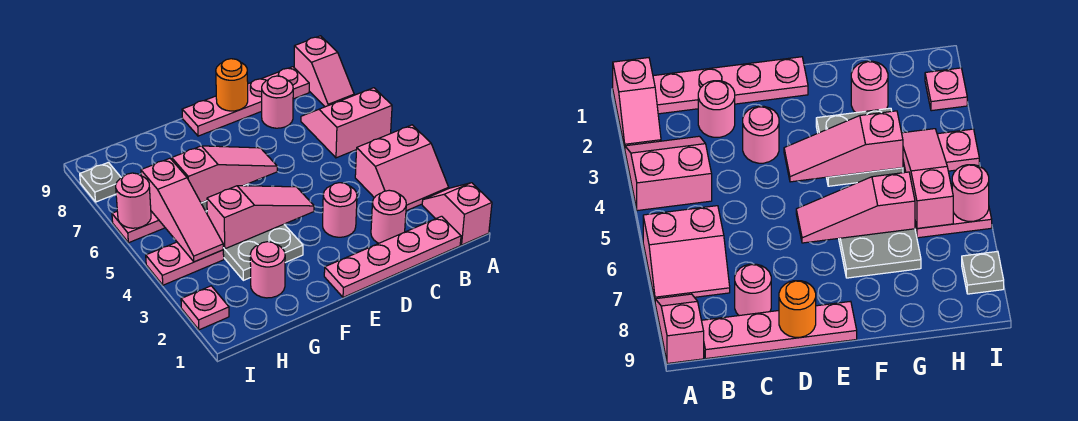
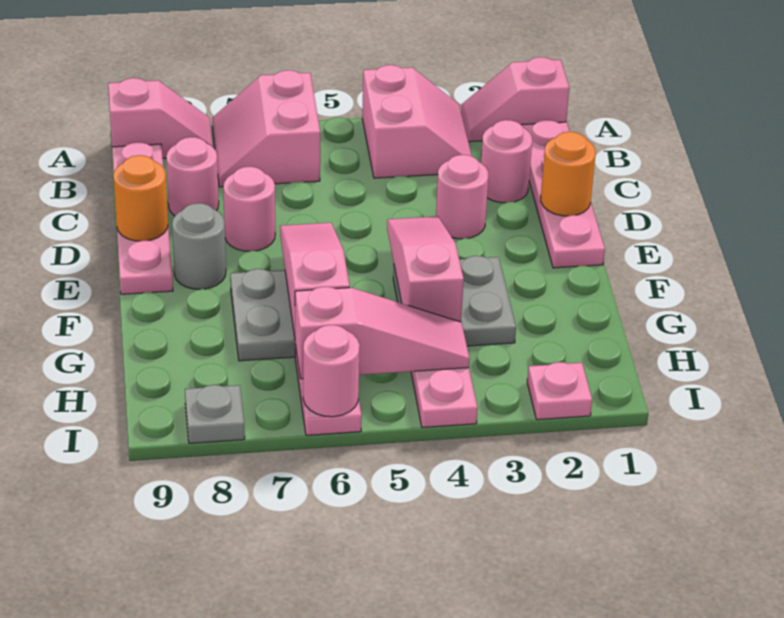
none -> orange round brick D1 level 2
none -> grey round brick E8 level 1
pink round brick G2 level 1 -> pink round brick D7 level 1

